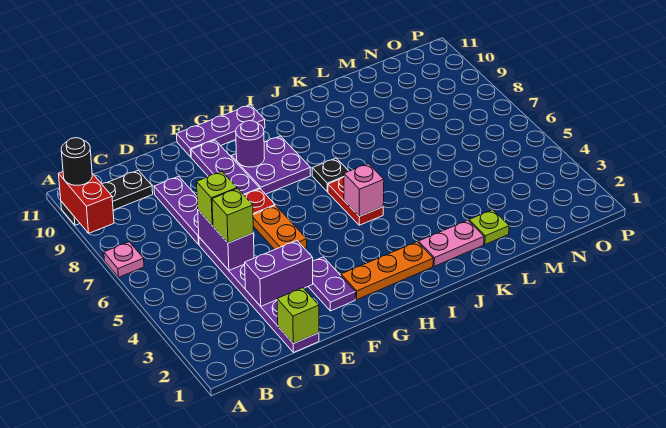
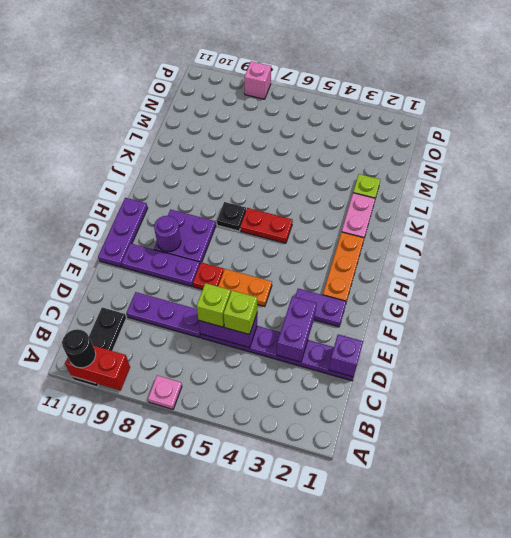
lime brick D1 level 2 -> purple brick D1 level 2
pink brick I5 level 2 -> pink brick P8 level 1

